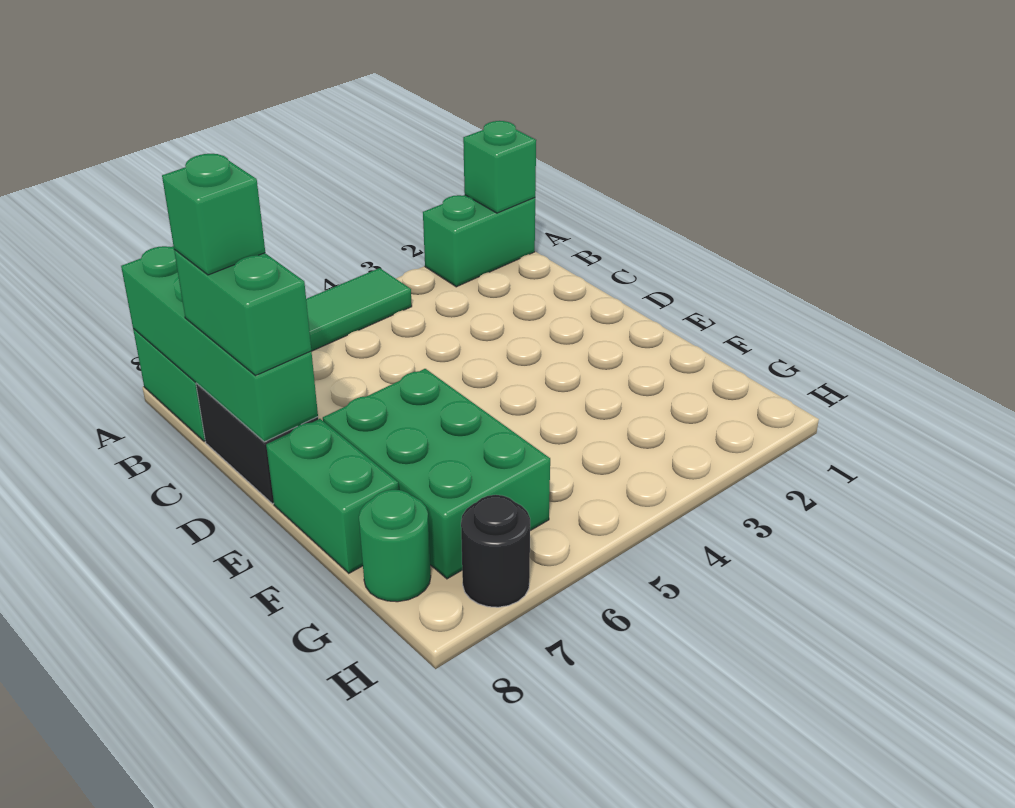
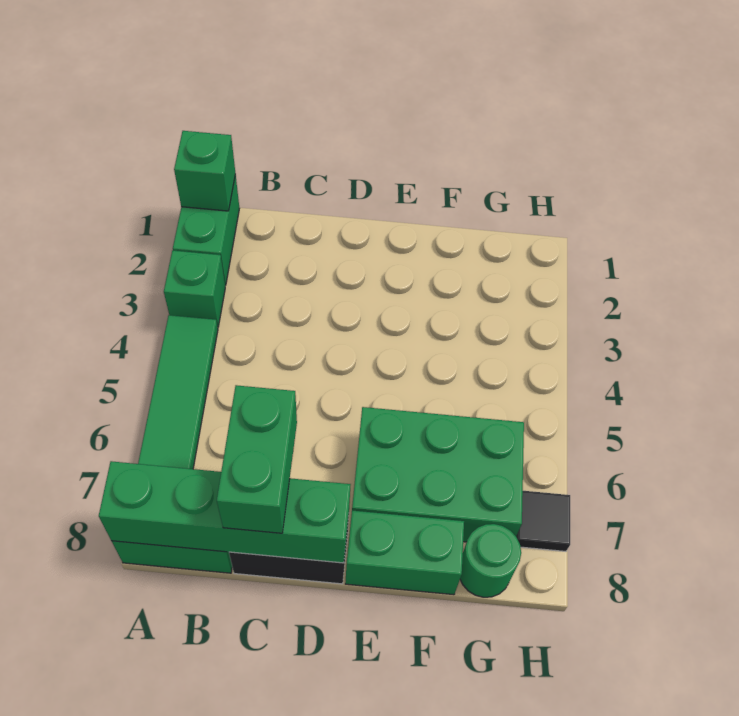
green brick C8:D8 level 3 -> green brick C7:C8 level 3
green brick C8 level 4 -> green brick A3 level 1
black round brick H7 level 1 -> black tile H7 level 1

